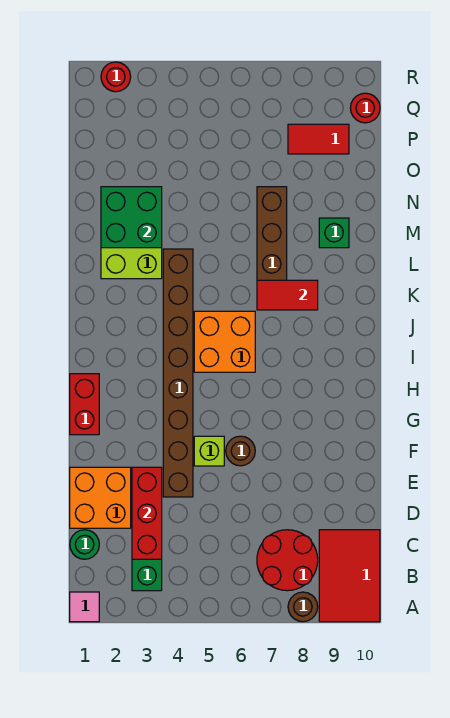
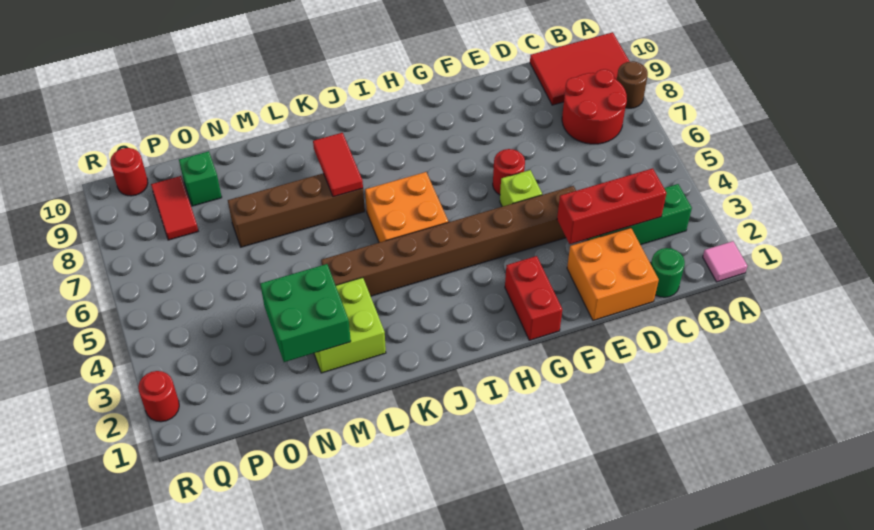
brown round brick F6 level 1 -> red round brick F6 level 1
red brick G1:H1 level 1 -> red brick G1:G2 level 1
green brick M9 level 1 -> green brick O9 level 1

